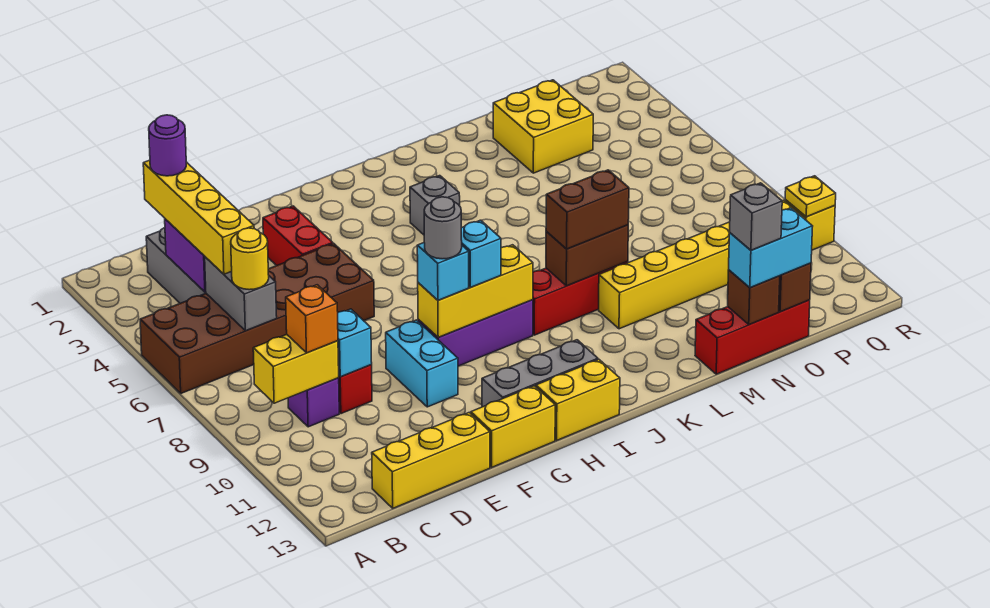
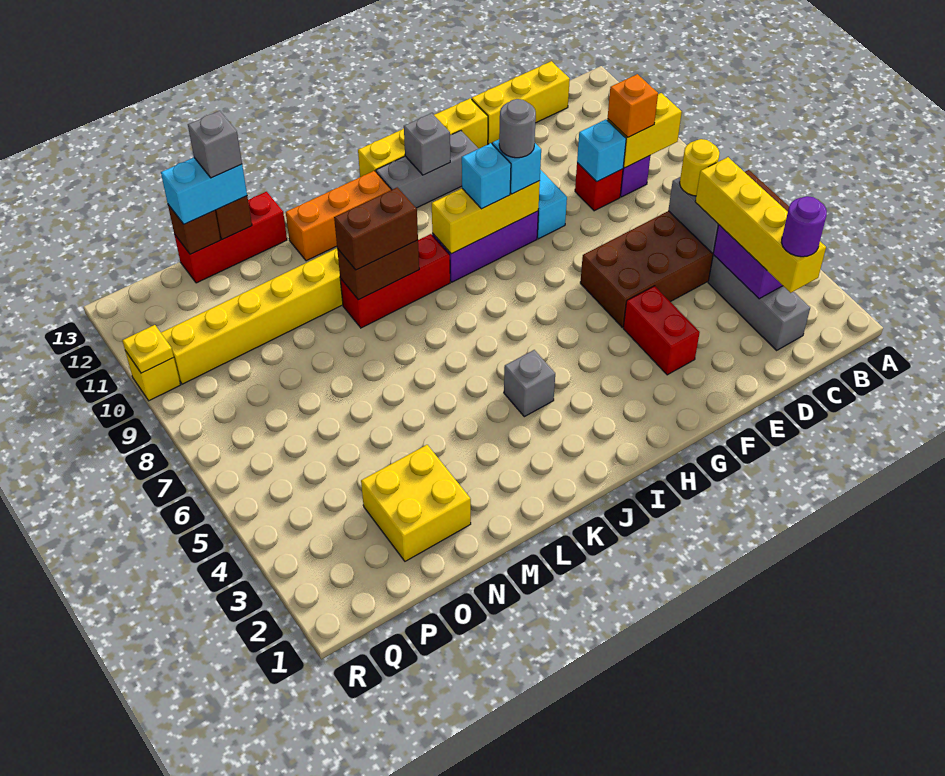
none -> grey brick H12 level 2
none -> orange brick J12:L12 level 1

